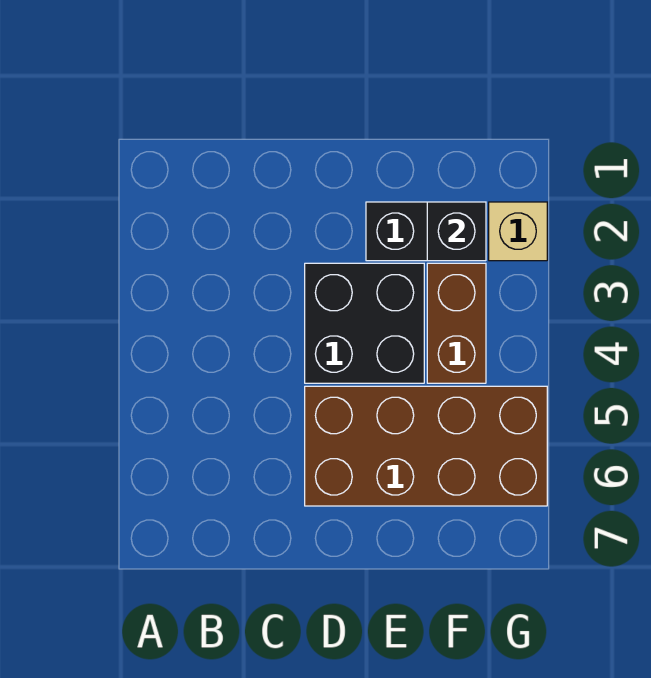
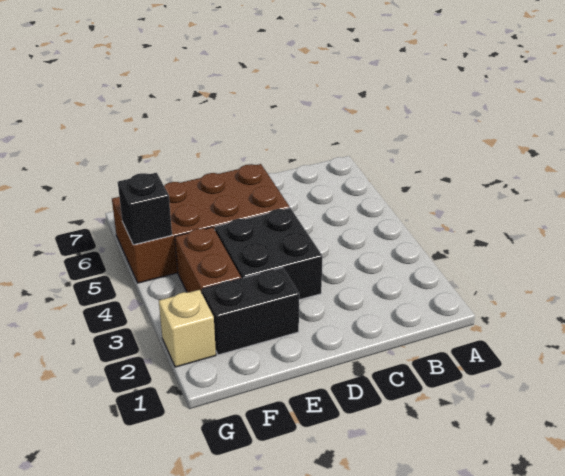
black brick F2 level 2 -> black brick G5 level 2

